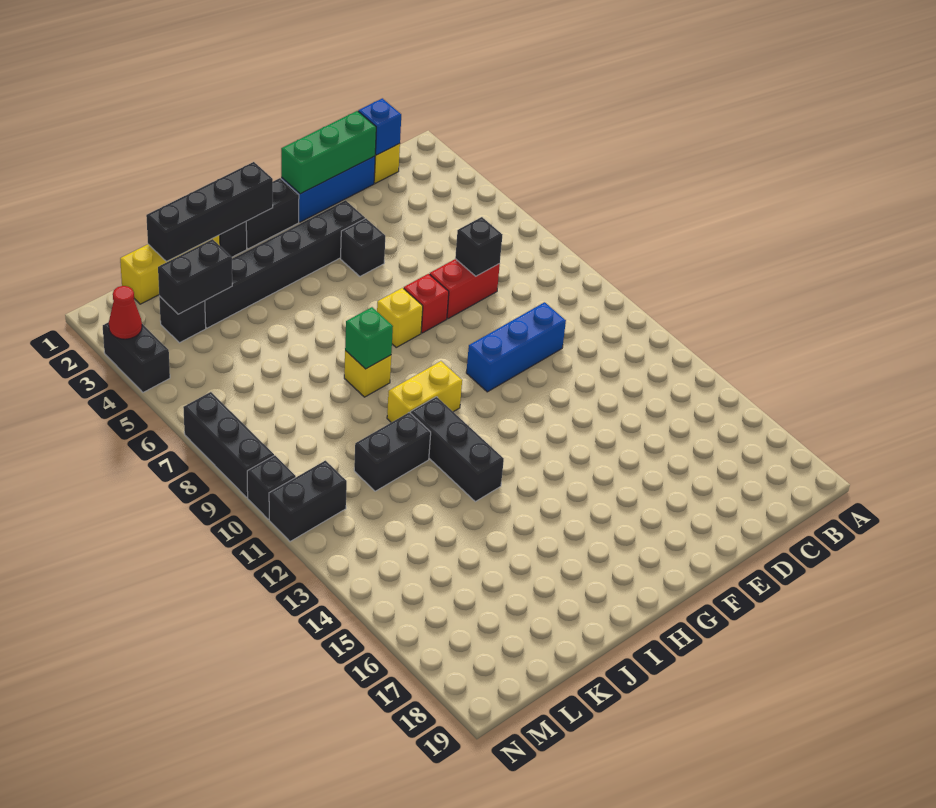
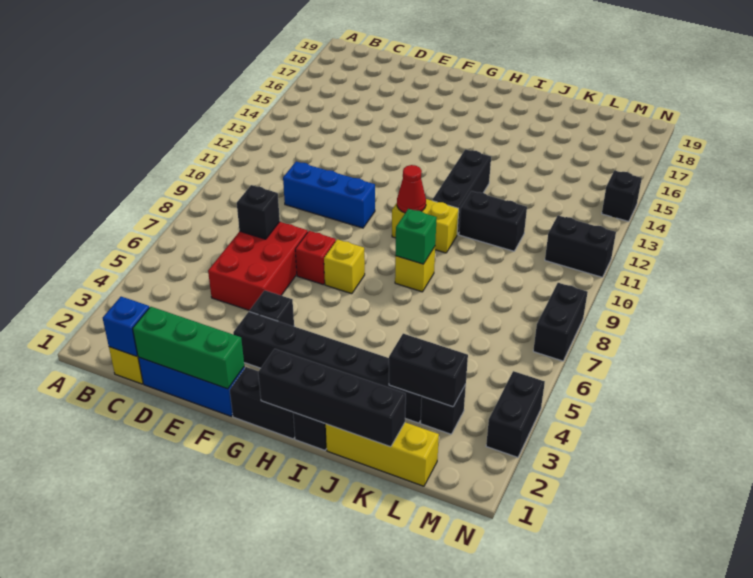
red brick D7:E7 level 1 -> red brick D5:E7 level 1
red cone N3 level 2 -> red cone H10 level 2
black brick N7:N9 level 1 -> black brick N7:N8 level 1
black brick N10 level 1 -> black brick N14 level 1

